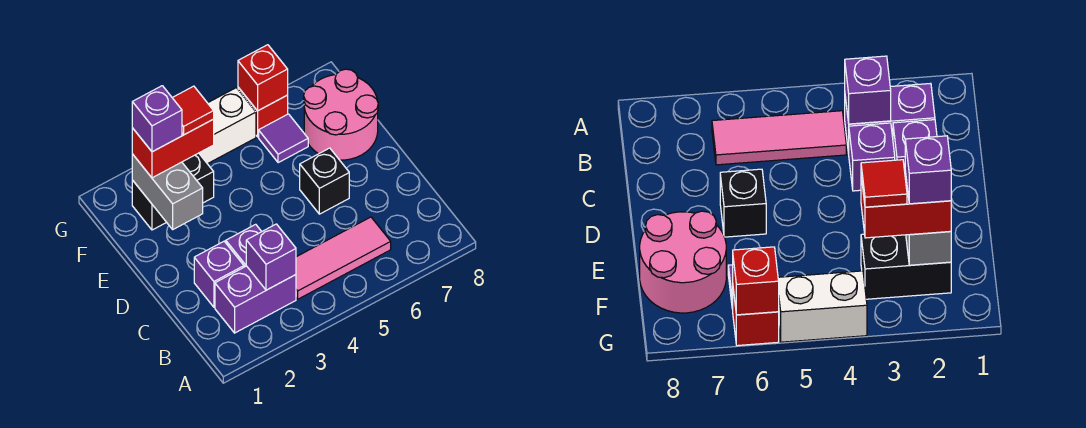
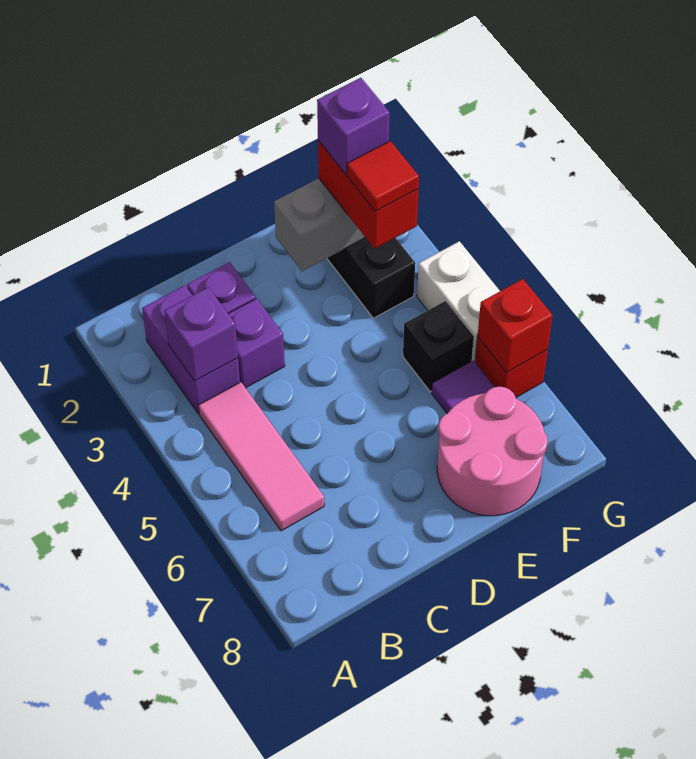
black brick D6 level 1 -> black brick F5 level 1

